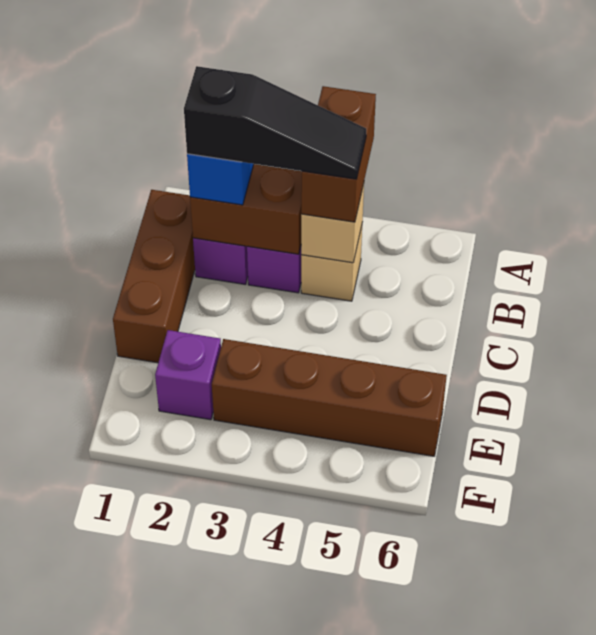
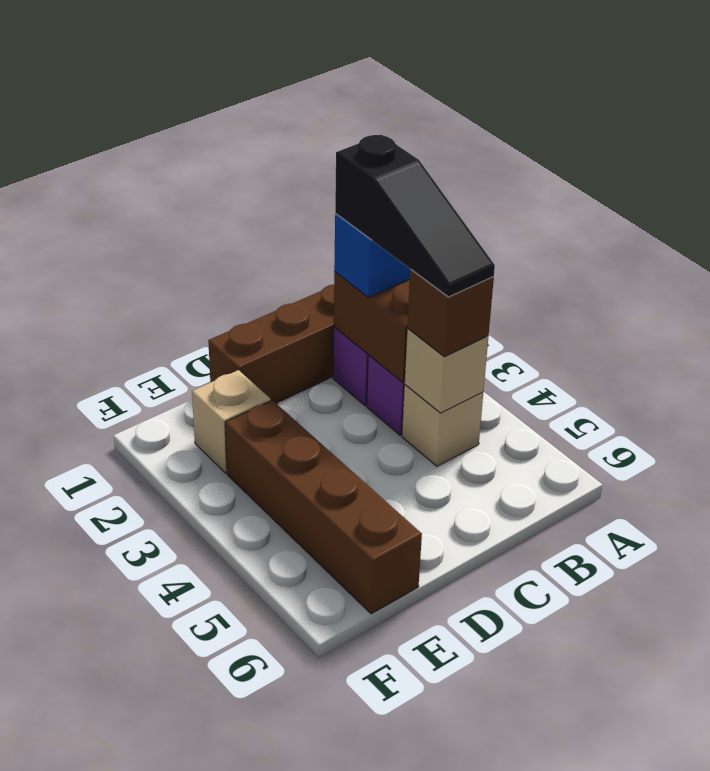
brown brick A4:B4 level 3 -> brown brick B4 level 3
purple brick E2 level 1 -> tan brick E2 level 1

